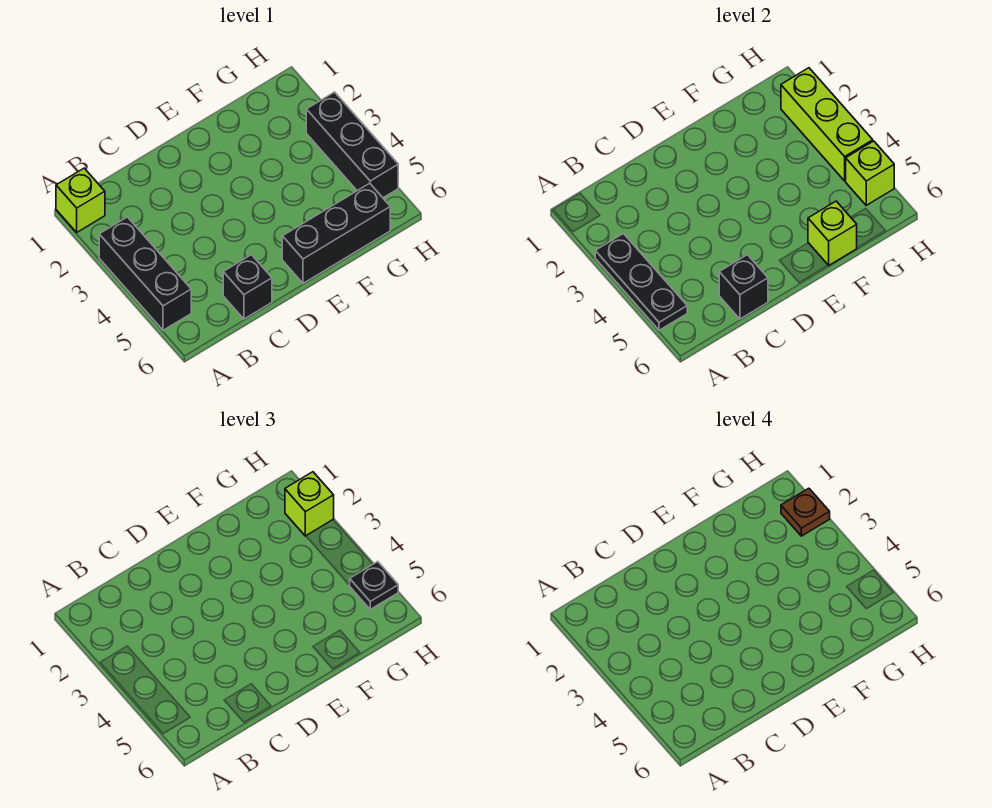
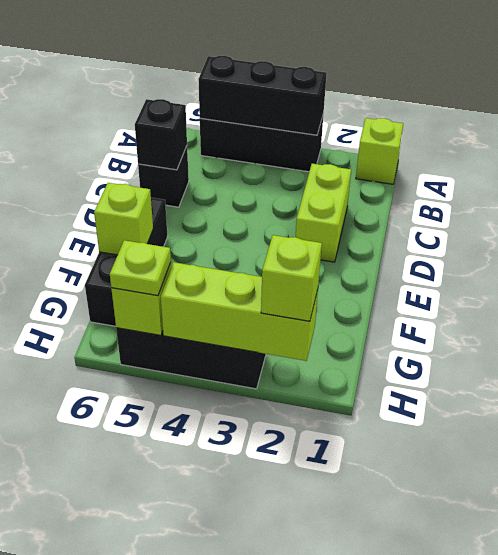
black plate A3:A5 level 2 -> black brick A3:A5 level 2
none -> lime brick C2:D2 level 1
brown plate H2 level 4 -> none
black plate H5 level 3 -> lime plate H5 level 3

